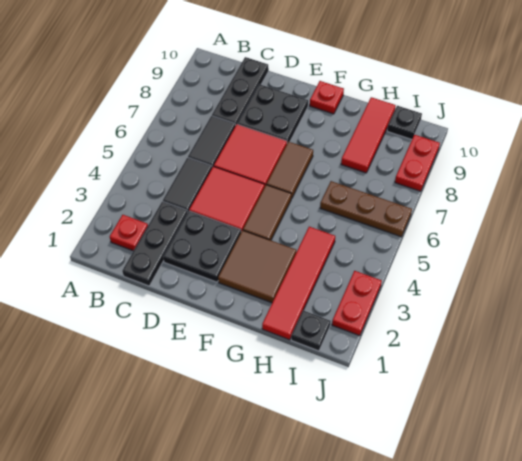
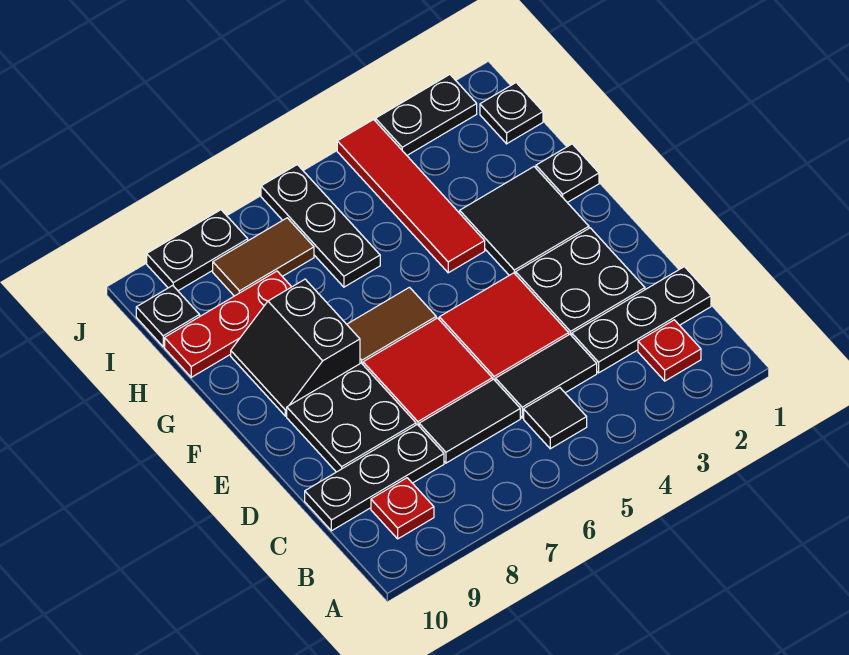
none -> black tile B5 level 1
brown tile F2:G3 level 1 -> black tile F2:G3 level 1
brown tile F4:F5 level 1 -> brown tile I7:I8 level 1
none -> black slope F8:G9 level 1 top 8
red plate F10 level 1 -> red plate B9 level 1
none -> black plate G1 level 1
red tile H1:H4 level 1 -> red tile G4:J4 level 1
brown plate H6:J6 level 1 -> black plate H6:J6 level 1
red tile H8:H10 level 1 -> red plate H8:H10 level 1
red plate J2:J3 level 1 -> black plate J2:J3 level 1
red plate J8:J9 level 1 -> black plate J8:J9 level 1

